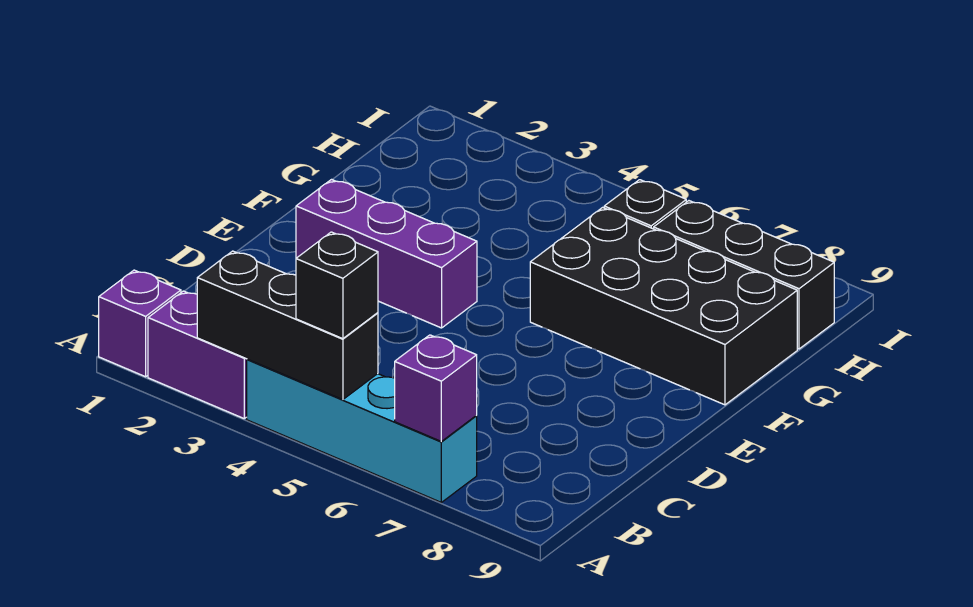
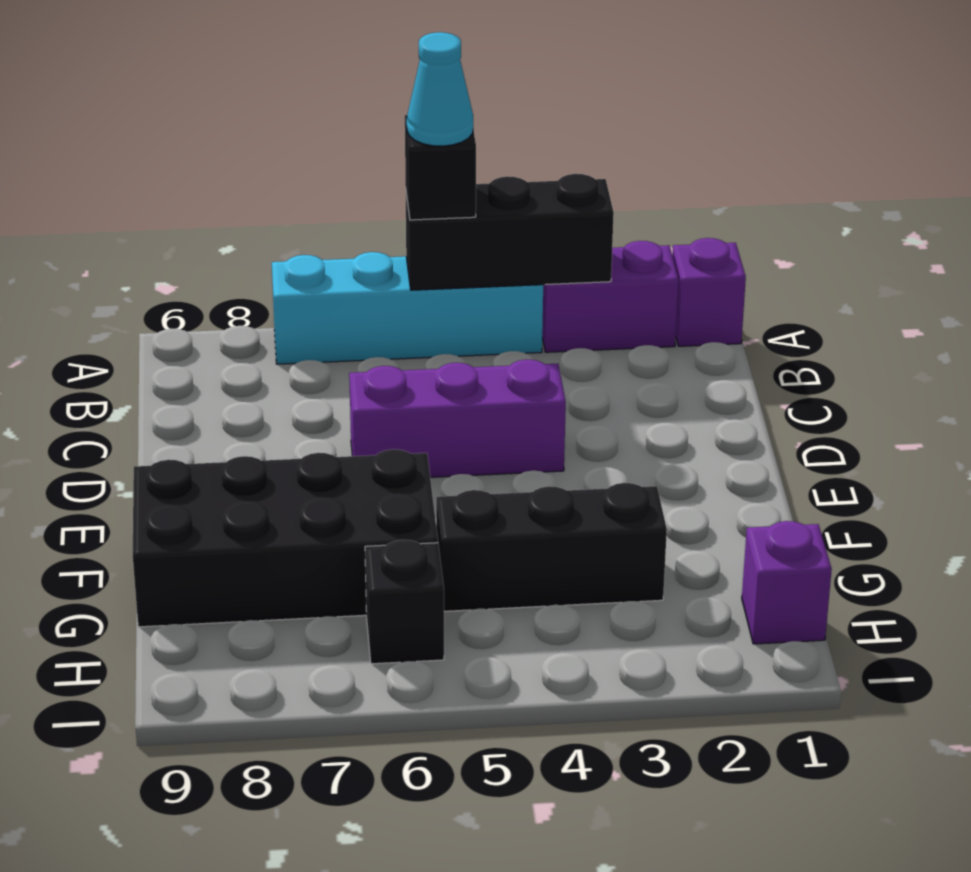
none -> cyan cone A5 level 4
purple brick A7 level 2 -> purple brick H1 level 1
purple brick E2:E4 level 1 -> purple brick D4:D6 level 1
black brick H7:H9 level 1 -> black brick G3:G5 level 1

